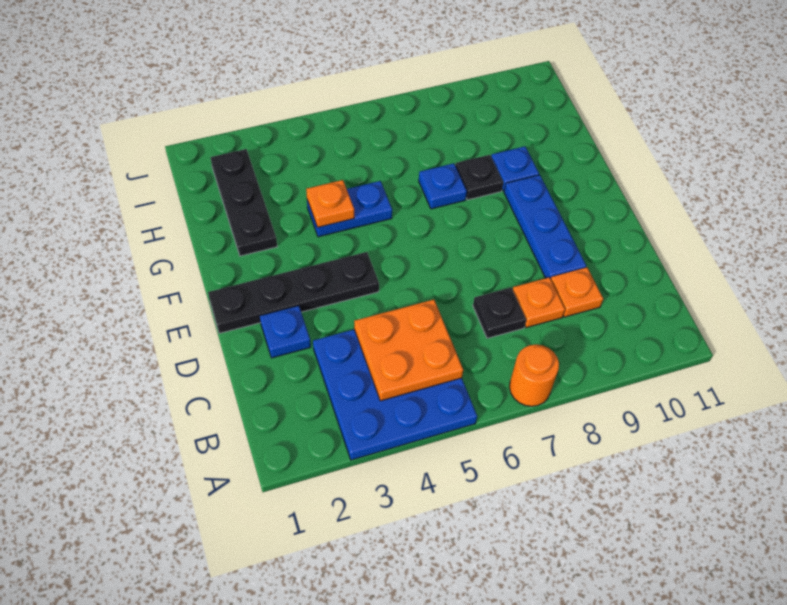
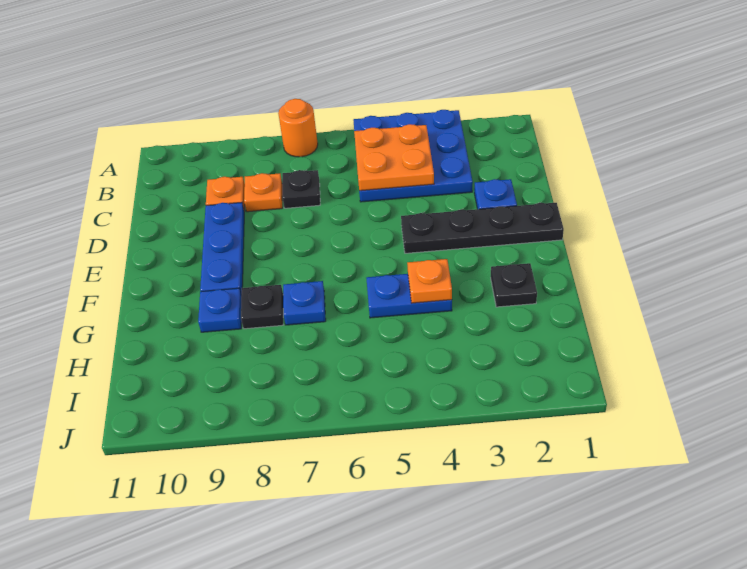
black plate G2:I2 level 1 -> black plate G2 level 1

